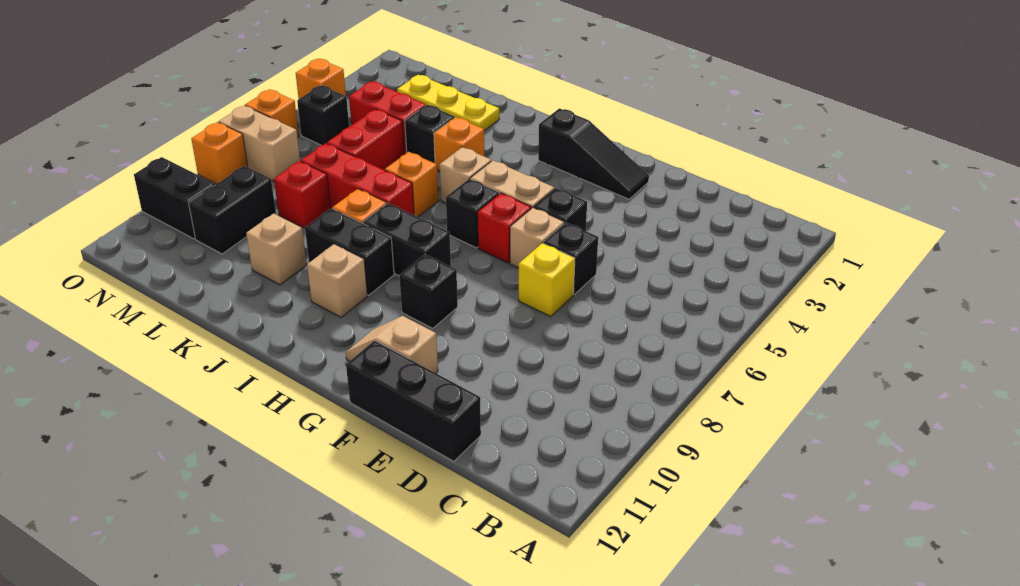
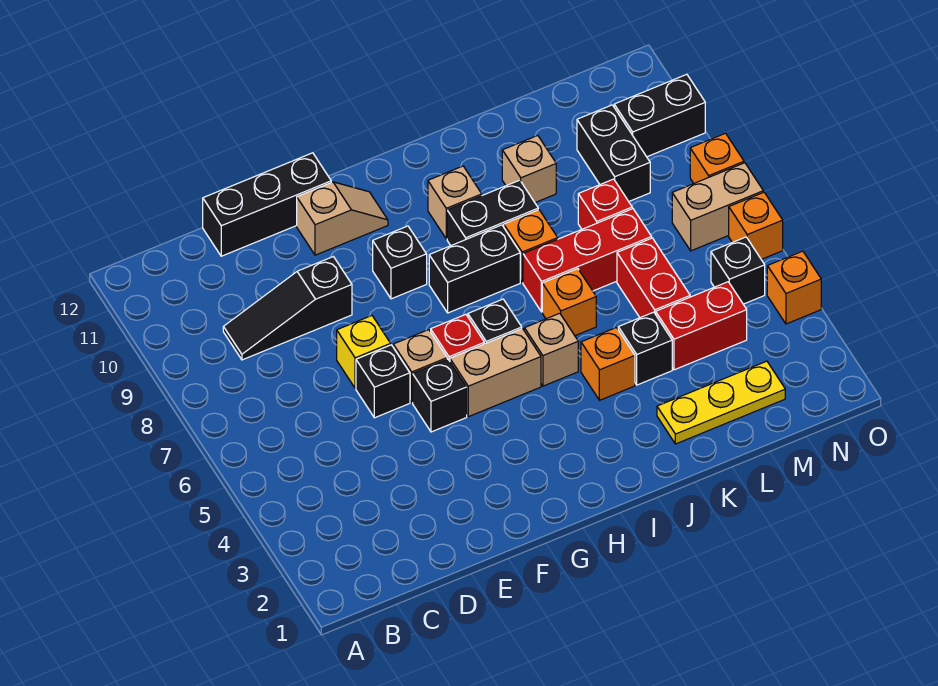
black slope F2:H2 level 1 top H -> black slope C9:E9 level 1 top E

